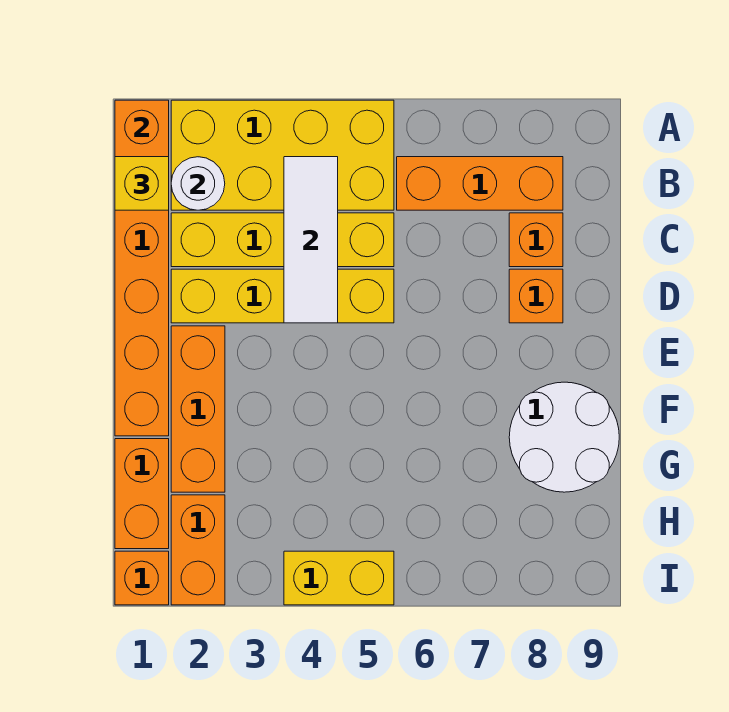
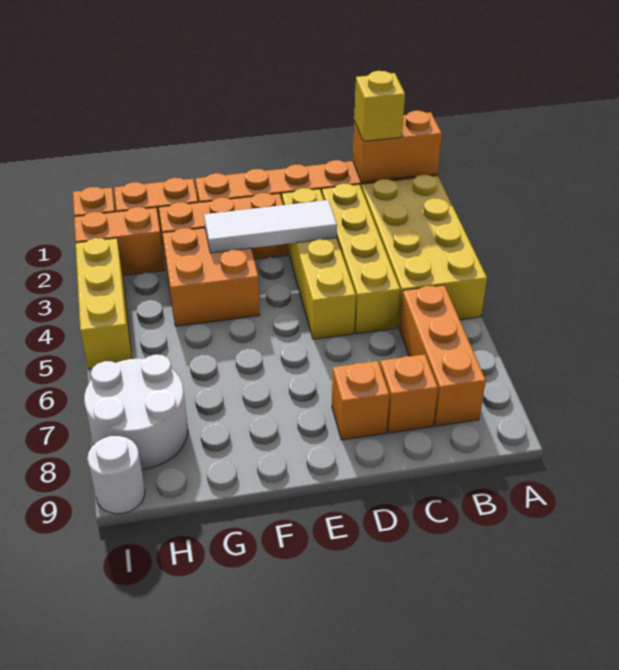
white round brick B2 level 2 -> white round brick I9 level 1
white tile B4:D4 level 2 -> white tile D3:F3 level 2
none -> orange brick F3:G4 level 1
white round brick F8:G9 level 1 -> white round brick H7:I8 level 1
yellow brick I4:I5 level 1 -> yellow brick I3:I5 level 1

